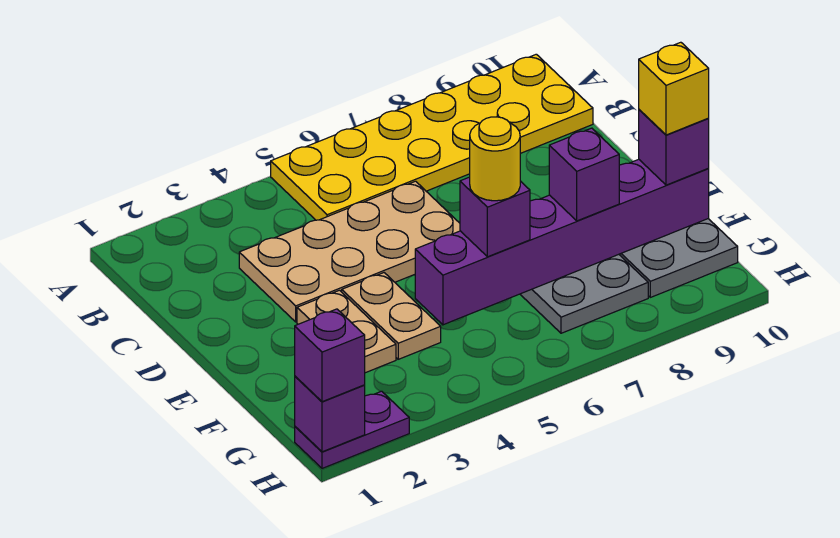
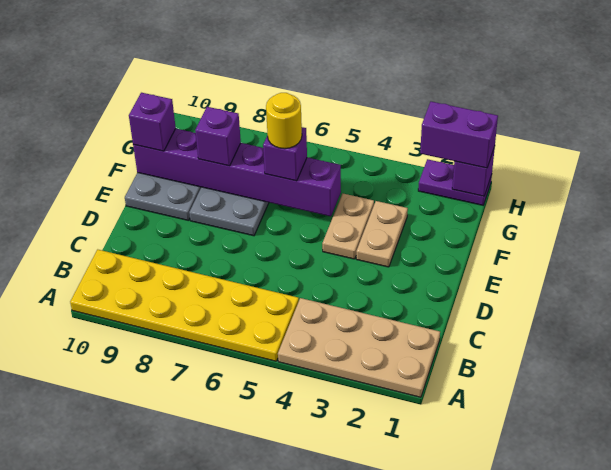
tan plate C3:D6 level 1 -> tan plate A1:B4 level 1
yellow brick F10 level 4 -> none
purple brick H1 level 3 -> purple brick H1:H2 level 3

